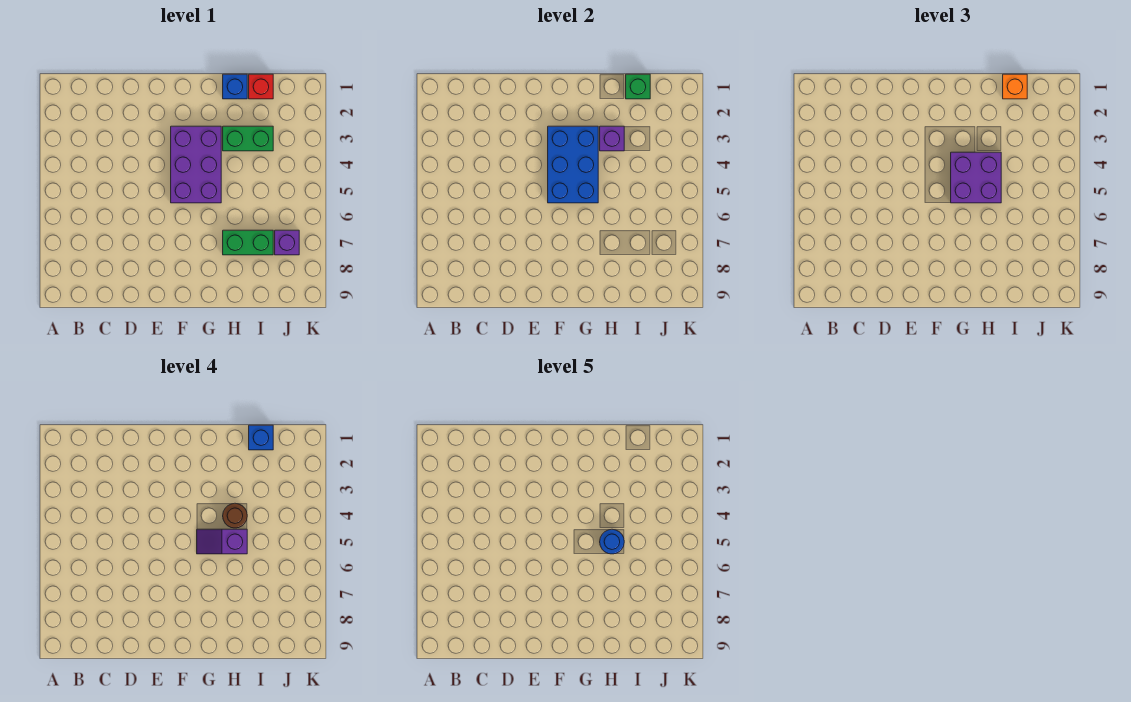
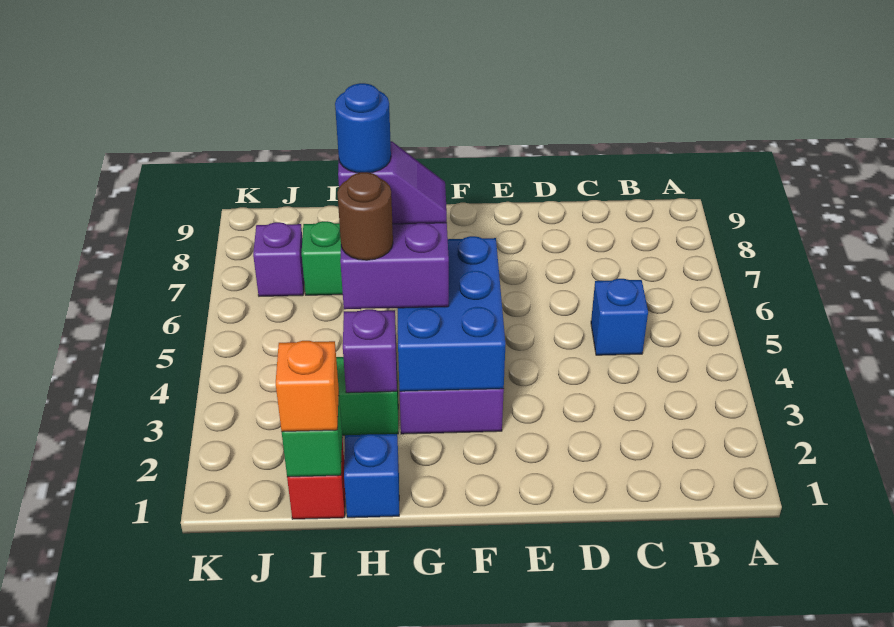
blue brick I1 level 4 -> blue brick C5 level 1

